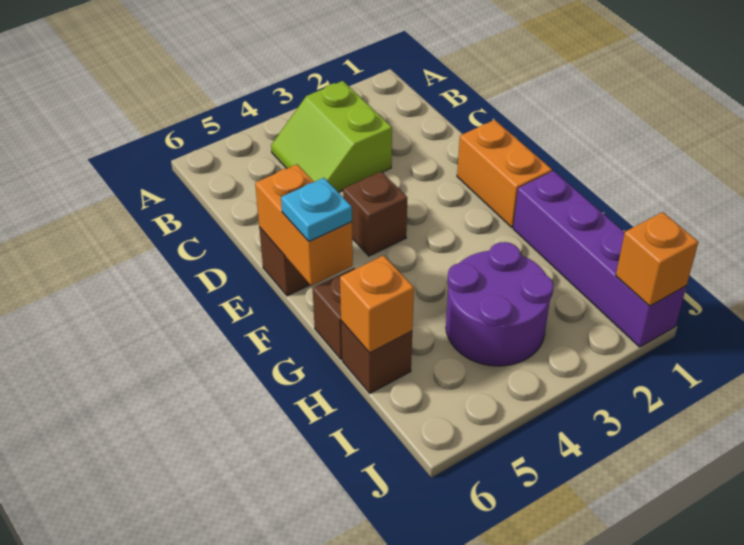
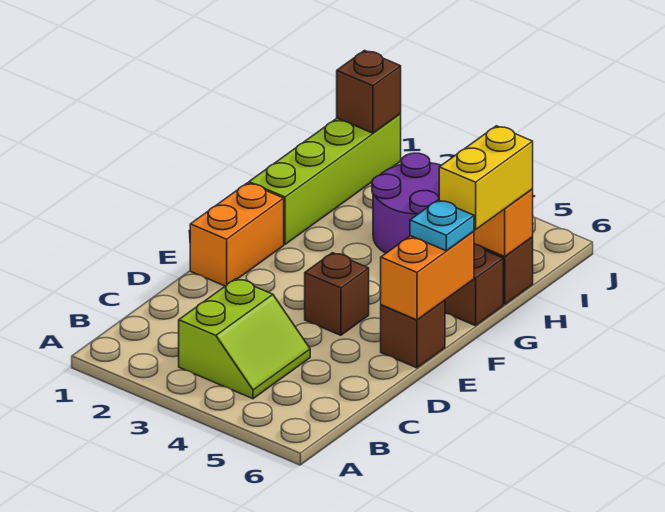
purple brick G1:J1 level 1 -> lime brick G1:J1 level 1
none -> yellow brick G6:H6 level 3
orange brick J1 level 2 -> brown brick J1 level 2

